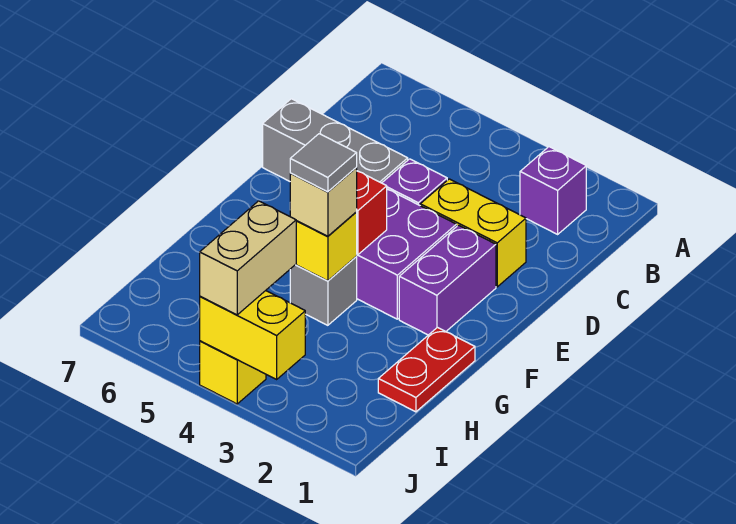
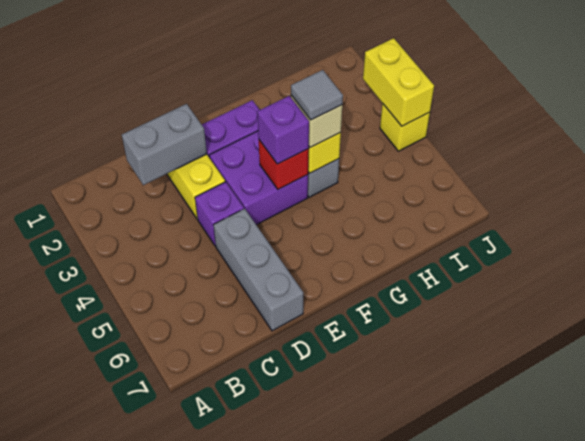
purple brick B2 level 1 -> purple brick F4 level 3
none -> grey brick C2:D2 level 2
red plate G1:H1 level 1 -> none
tan brick I4:J4 level 3 -> none

